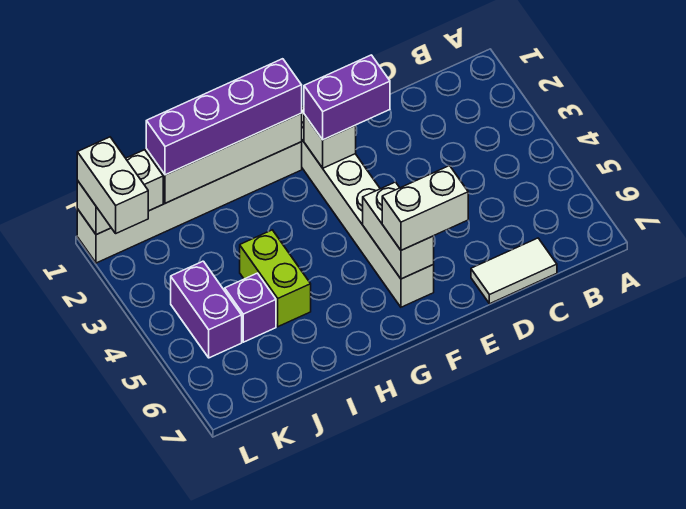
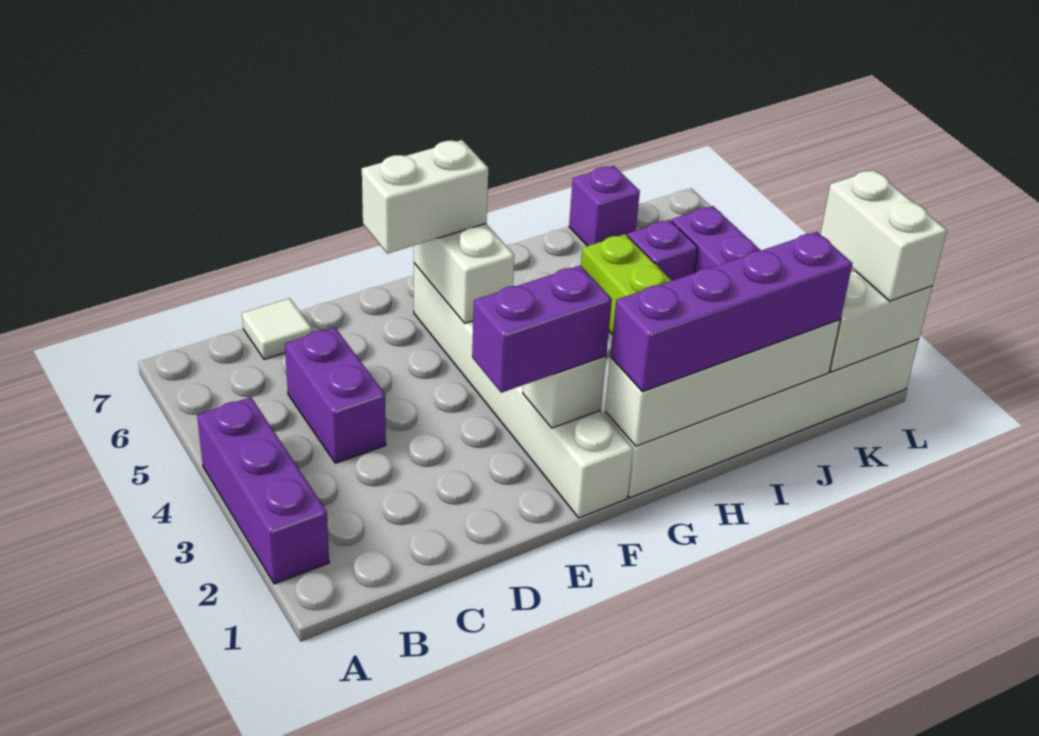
none -> purple brick A2:A4 level 1
none -> purple brick C4:C5 level 1
white tile C7:D7 level 1 -> white tile C7 level 1
none -> purple brick J7 level 1

